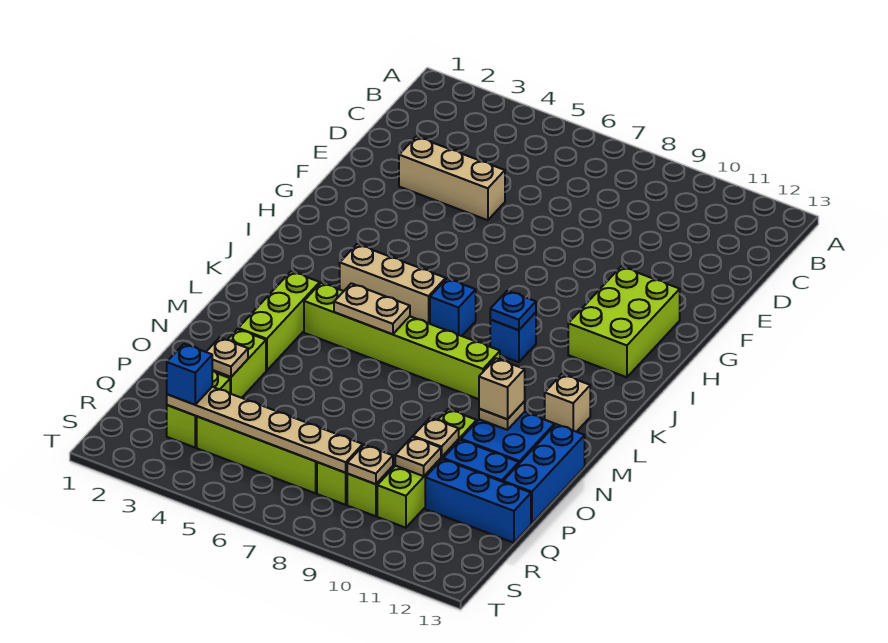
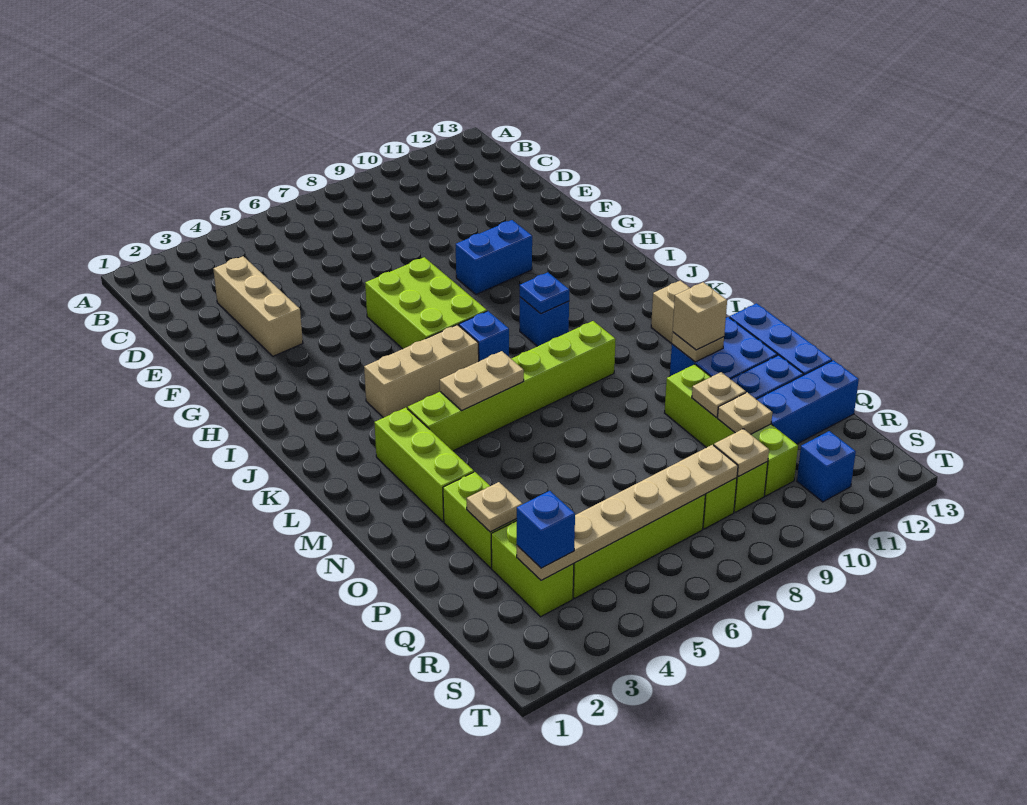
tan brick E3:E5 level 1 -> tan brick D3:F3 level 1
none -> blue brick G9:G10 level 1
lime brick G11:I12 level 1 -> lime brick G6:I7 level 1
none -> blue brick S11 level 1

